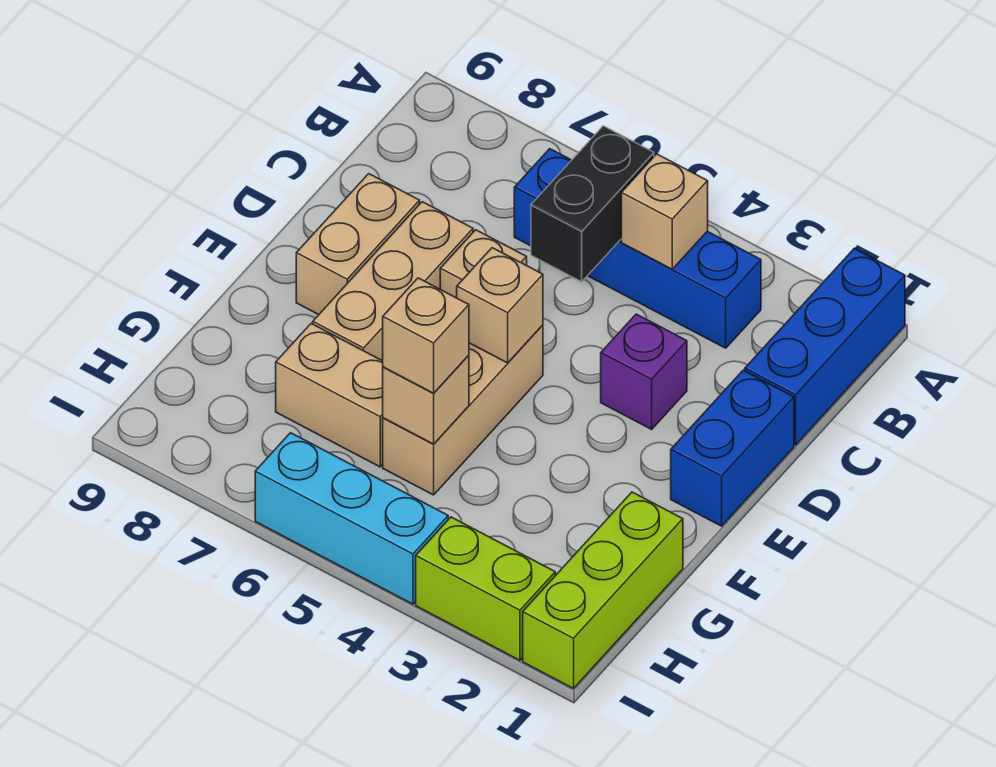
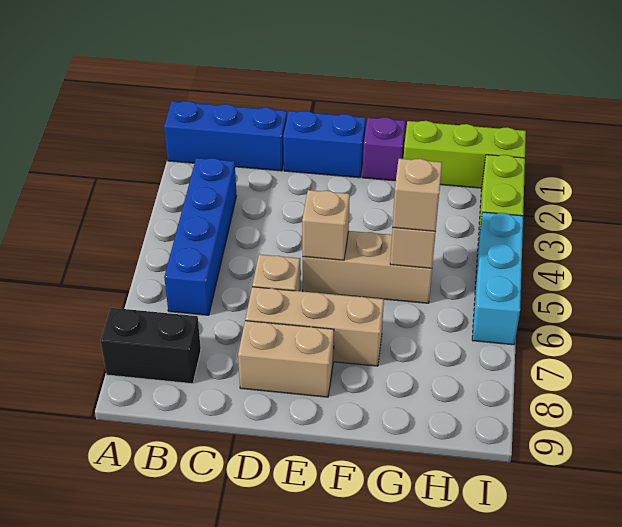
tan brick B4 level 2 -> none
black brick B5:C5 level 2 -> black brick A8:B8 level 1
purple brick D3 level 1 -> purple brick F1 level 1
tan brick G6:G7 level 1 -> none

